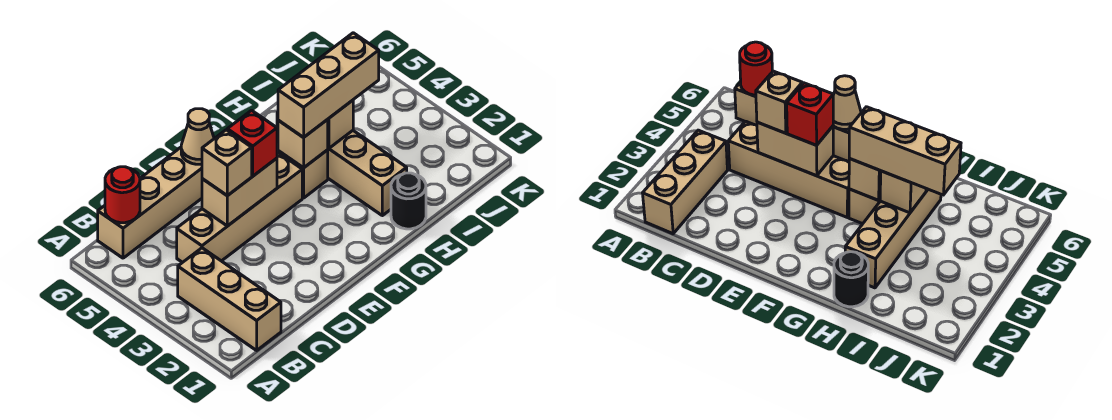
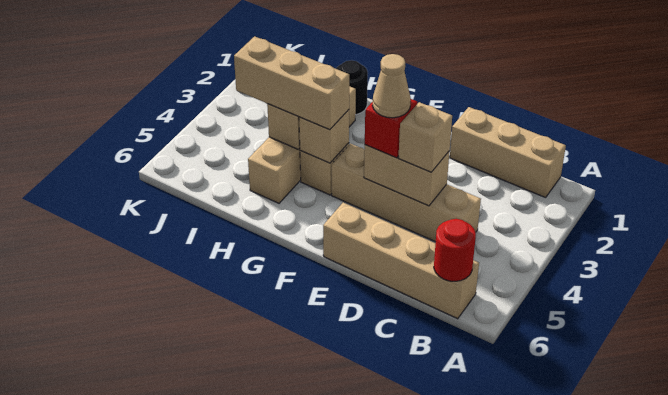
tan brick B1:B3 level 1 -> tan brick B1:D1 level 1
tan cone E6 level 2 -> tan cone E4 level 4

